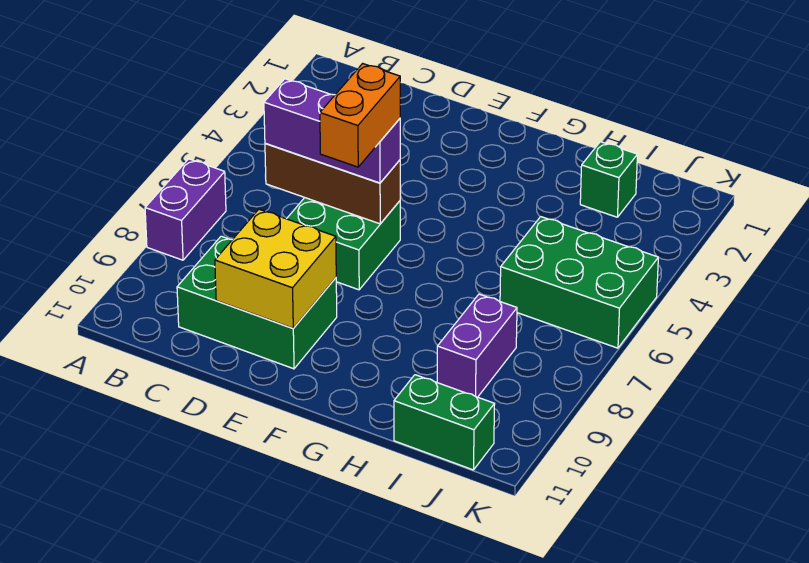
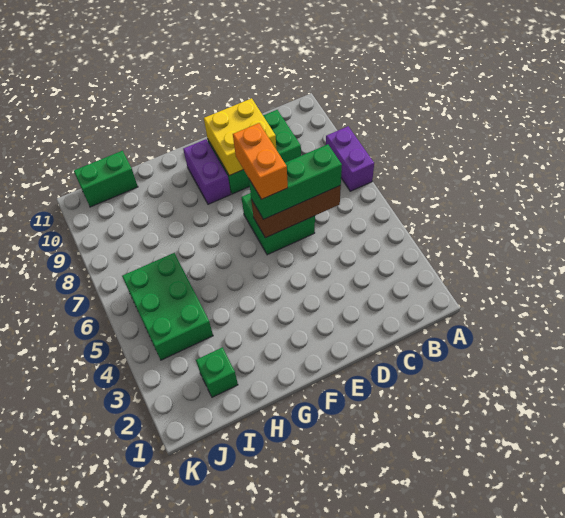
purple brick C6:E6 level 3 -> green brick C6:E6 level 3
green brick I5:K6 level 1 -> green brick I4:J6 level 1
purple brick I8:I9 level 1 -> purple brick F9:F10 level 1

